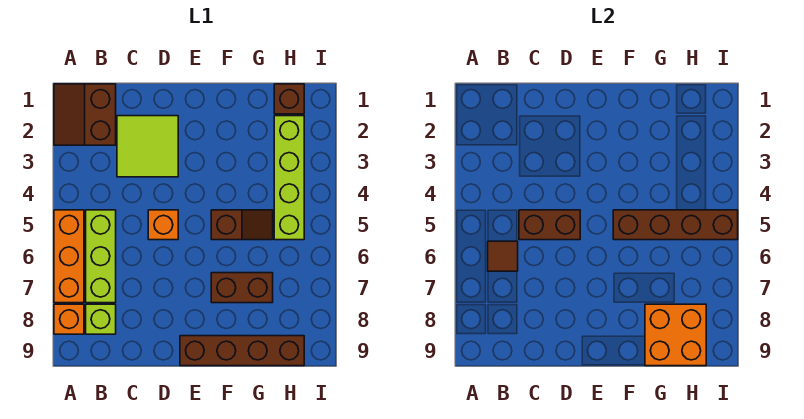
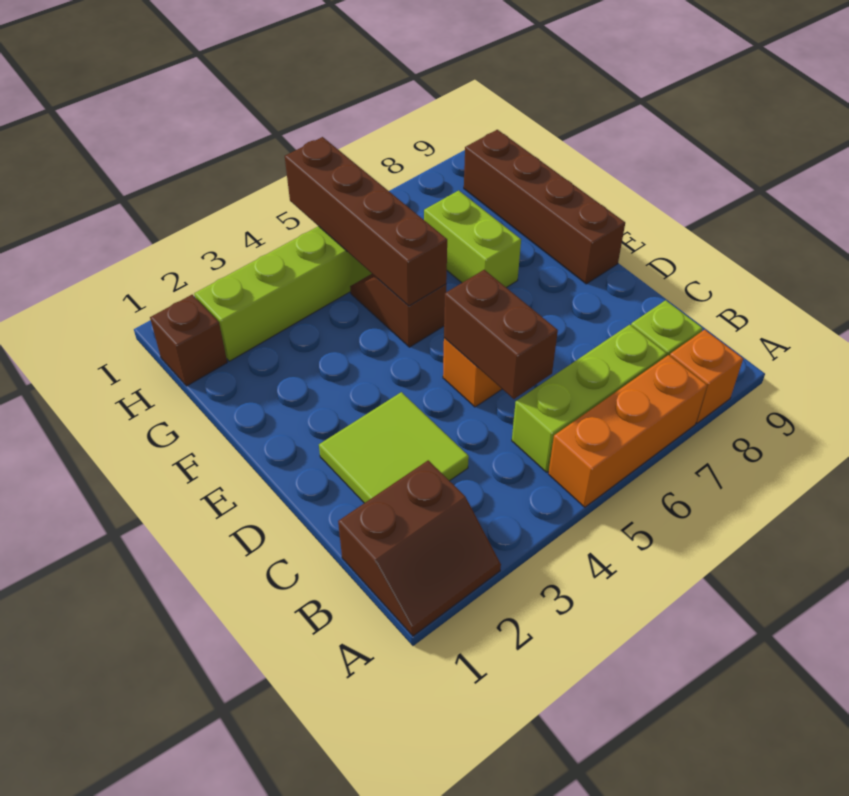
brown tile B6 level 2 -> none
brown brick F7:G7 level 1 -> lime brick F7:G7 level 1
orange brick G8:H9 level 2 -> none

